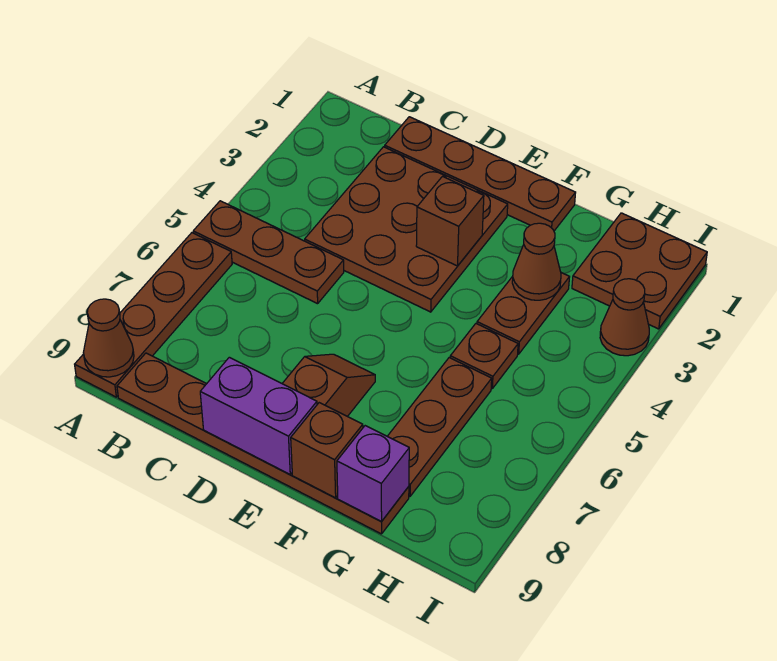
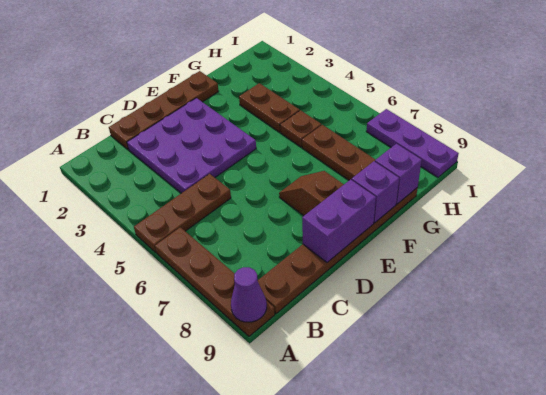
brown cone A9 level 2 -> purple cone A9 level 2
brown plate C2:E4 level 1 -> purple plate C2:E4 level 1
brown brick E3 level 2 -> none
brown brick F9 level 2 -> purple brick F9 level 2
brown cone G3 level 2 -> none
brown plate H1:I2 level 1 -> none
brown cone I3 level 1 -> none
none -> purple plate I7:I9 level 1

